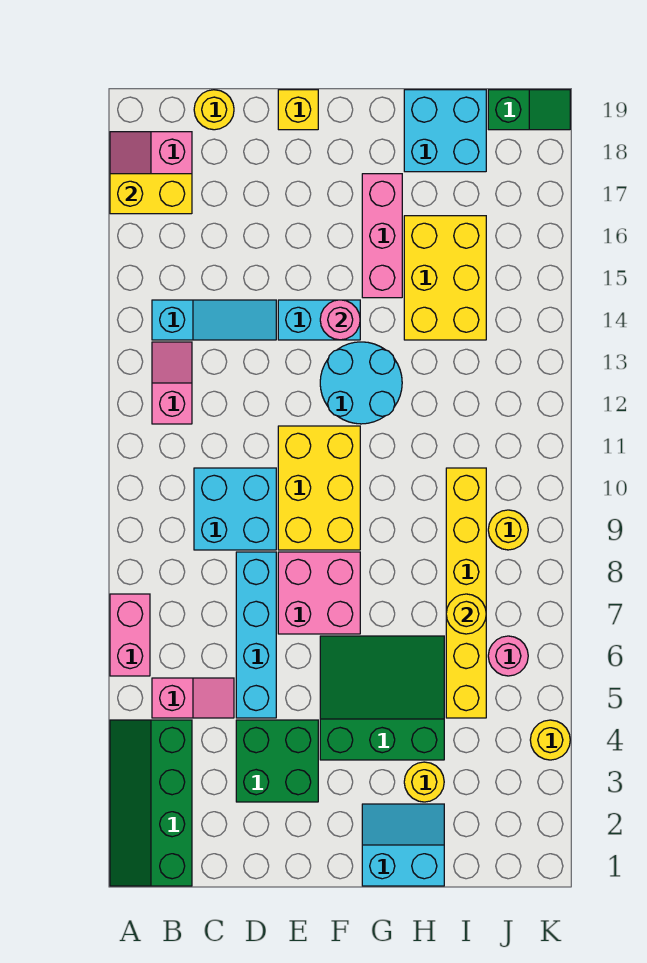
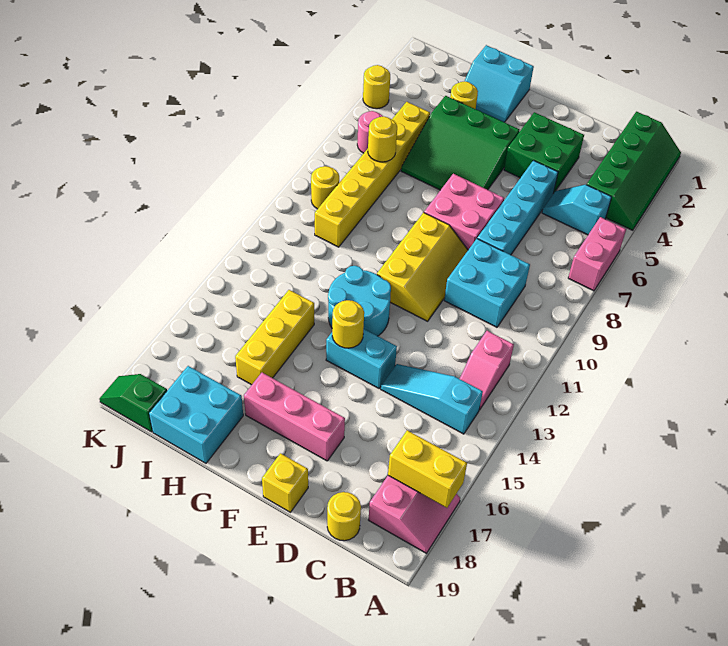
pink slope B5:C5 level 1 top B -> cyan slope B5:C5 level 1 top B
yellow brick E9:F11 level 1 -> yellow slope E9:F11 level 1 top F
pink round brick F14 level 2 -> yellow round brick F14 level 2
pink brick G15:G17 level 1 -> pink brick E17:G17 level 1
yellow brick H14:I16 level 1 -> yellow brick H14:H16 level 1

